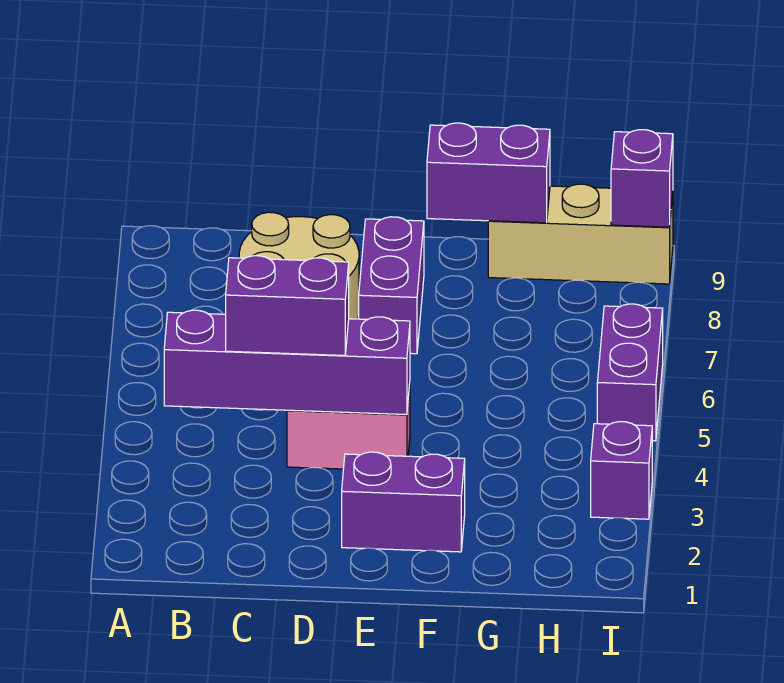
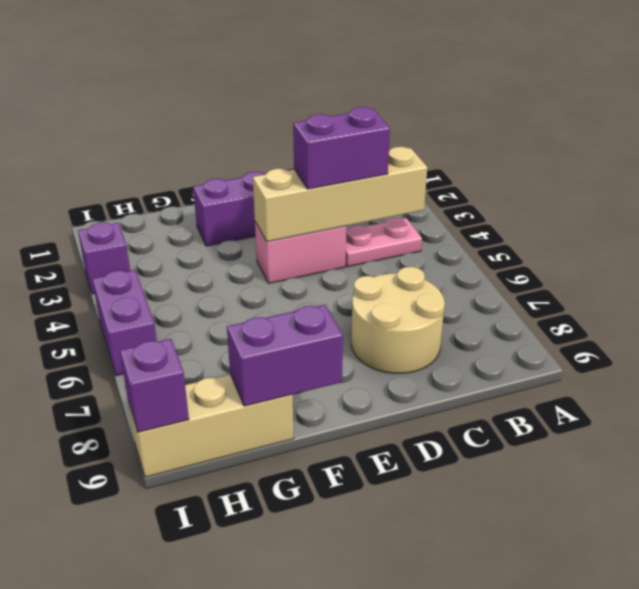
none -> pink plate B4:C4 level 1
purple brick B4:E4 level 2 -> tan brick B4:E4 level 2
purple brick E7:E8 level 1 -> none

